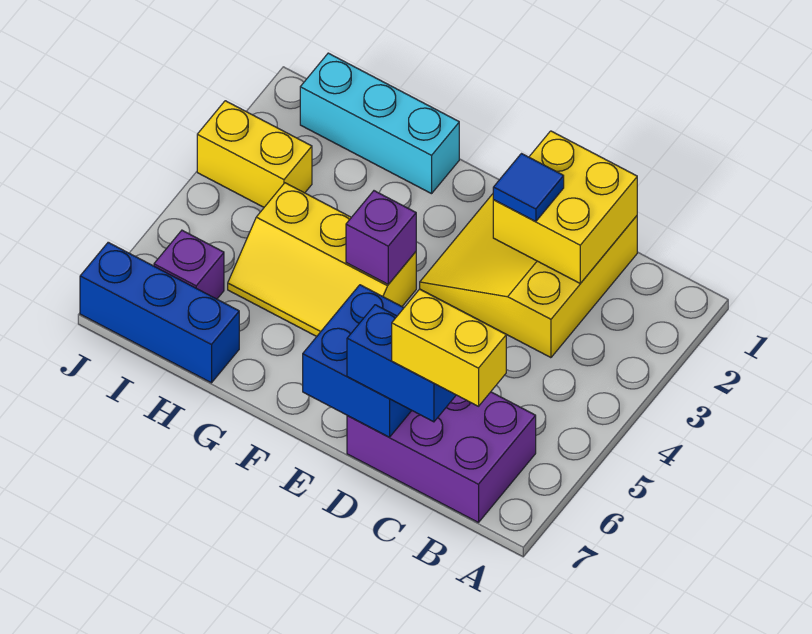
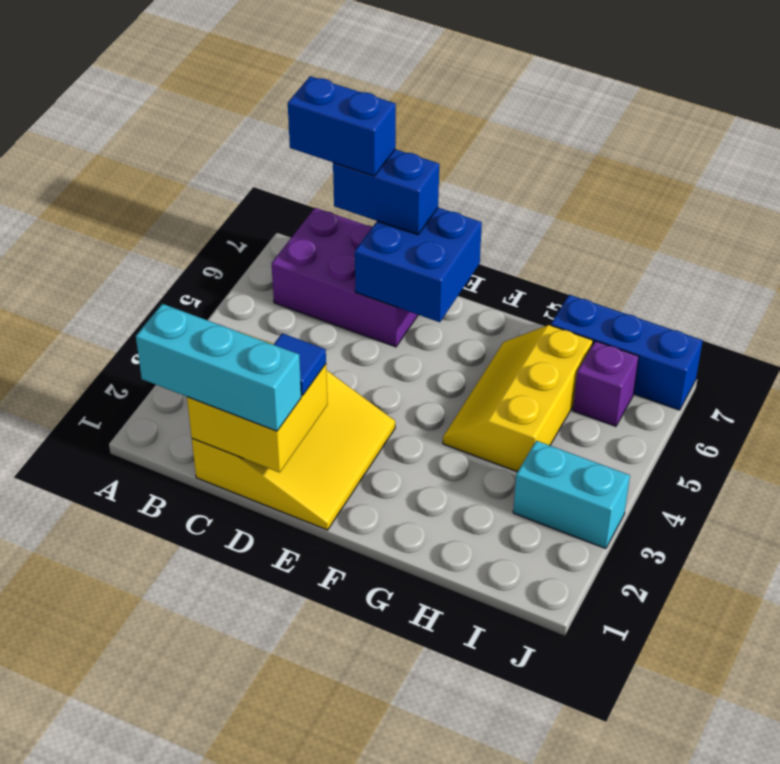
yellow brick B7:C7 level 4 -> blue brick B7:C7 level 4
yellow slope F4:H5 level 1 top 4 -> yellow slope G4:H6 level 1 top H
purple brick F4 level 2 -> none
cyan brick G1:I1 level 1 -> cyan brick B1:D1 level 3
yellow brick I3:J3 level 1 -> cyan brick I3:J3 level 1

